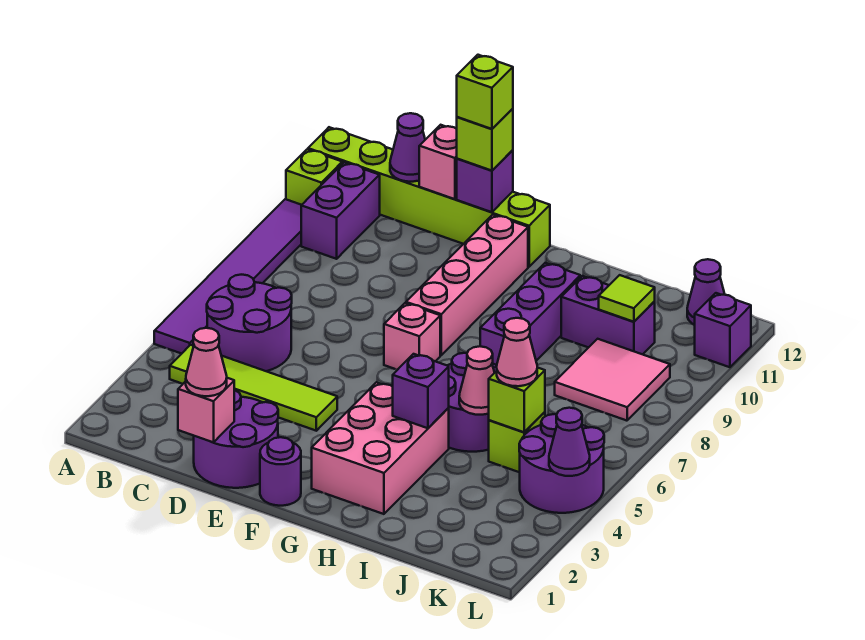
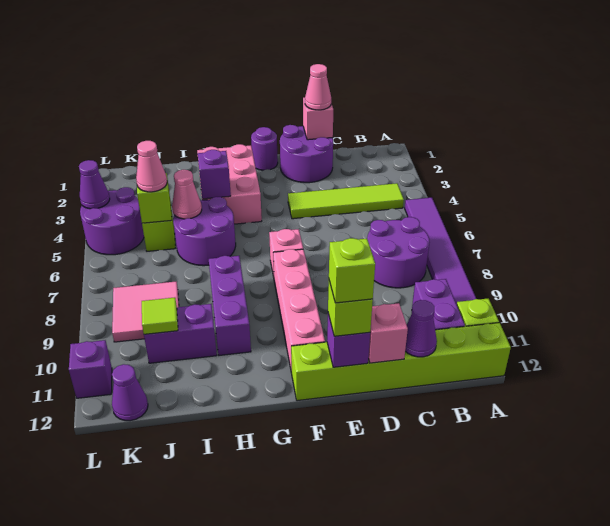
purple round brick B5:C6 level 1 -> purple round brick B7:C8 level 1

